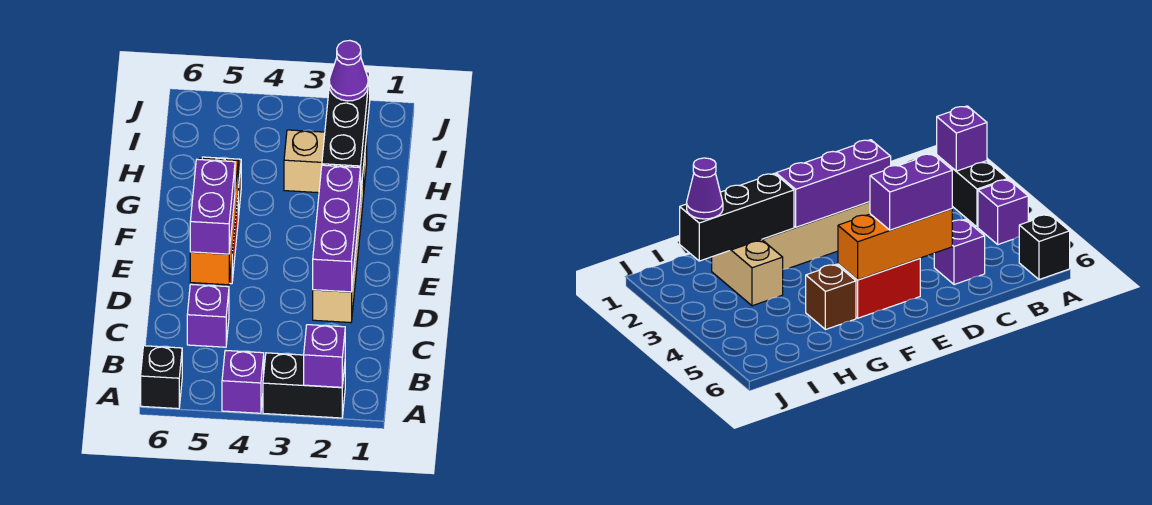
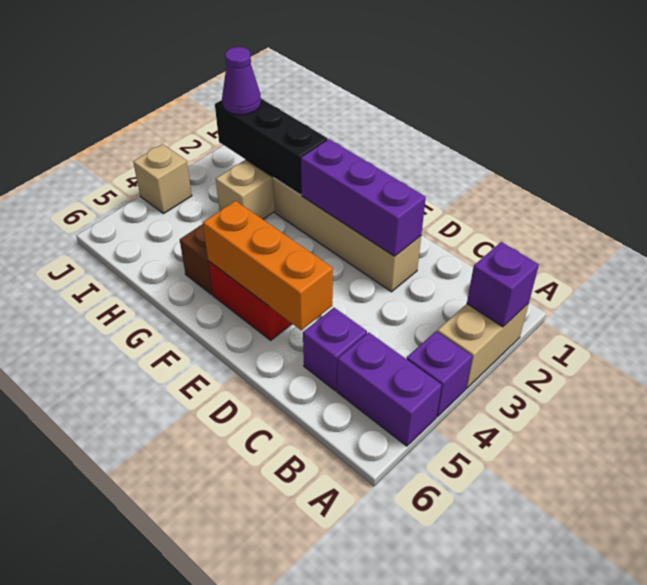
black brick A2:A3 level 1 -> tan brick A2:A3 level 1
black brick A6 level 1 -> none
purple brick D5:E5 level 3 -> purple brick A5:B5 level 1
none -> tan brick J4 level 1

